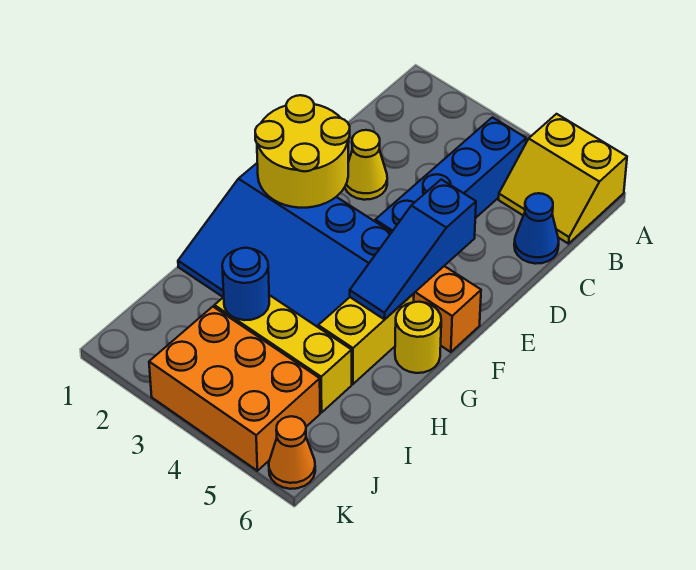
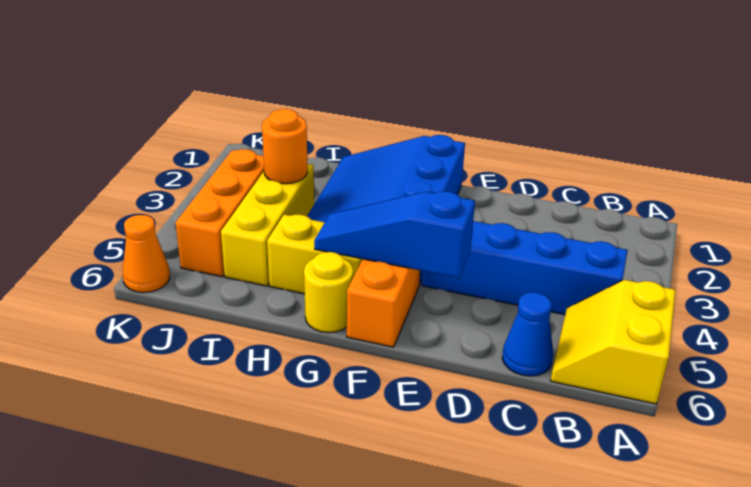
yellow cone D2 level 1 -> none
yellow round brick E1:F2 level 2 -> none
blue round brick I3 level 2 -> orange round brick I3 level 2
orange brick J3:K5 level 1 -> orange brick J3:J5 level 1

